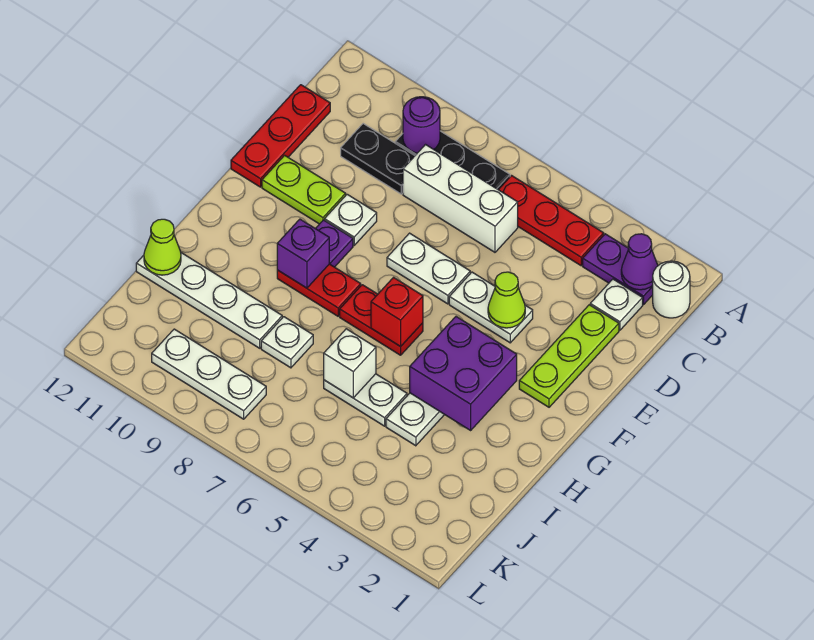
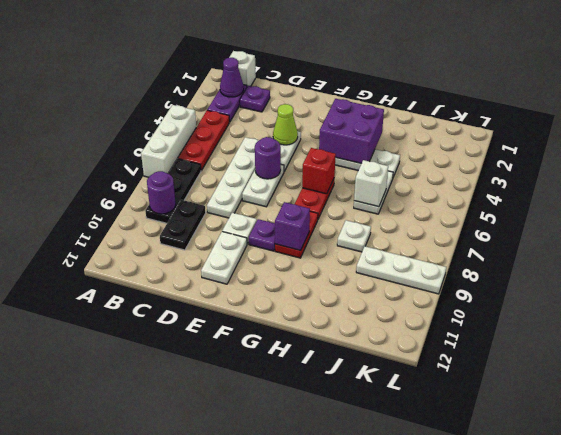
white round brick B1 level 1 -> white brick B1 level 1
white plate C2 level 1 -> purple plate C2 level 1
white brick C6:C8 level 1 -> white brick A5:A7 level 1
red plate C12:E12 level 1 -> none
lime plate D2:F2 level 1 -> none
none -> purple round brick E6 level 2
lime plate E10:E11 level 1 -> white plate E10:E11 level 1
white plate I9:I12 level 1 -> white plate D5:D8 level 1
lime cone I12 level 2 -> none
white plate K8:K10 level 1 -> white plate J9:L9 level 1

